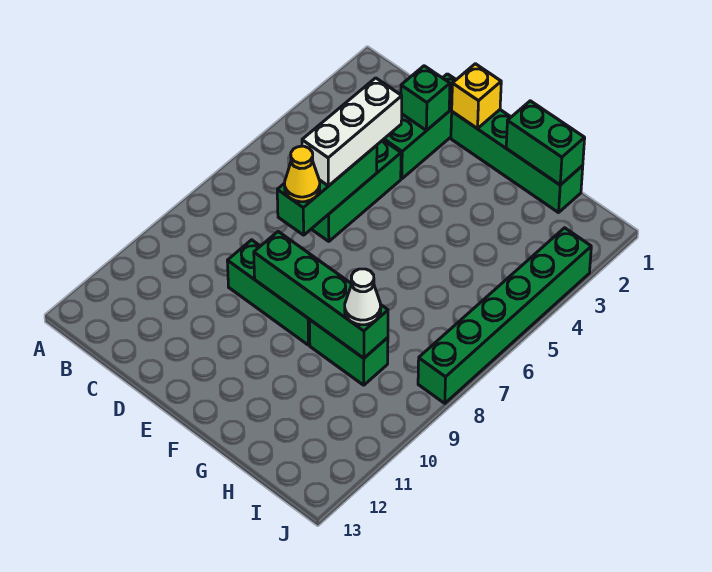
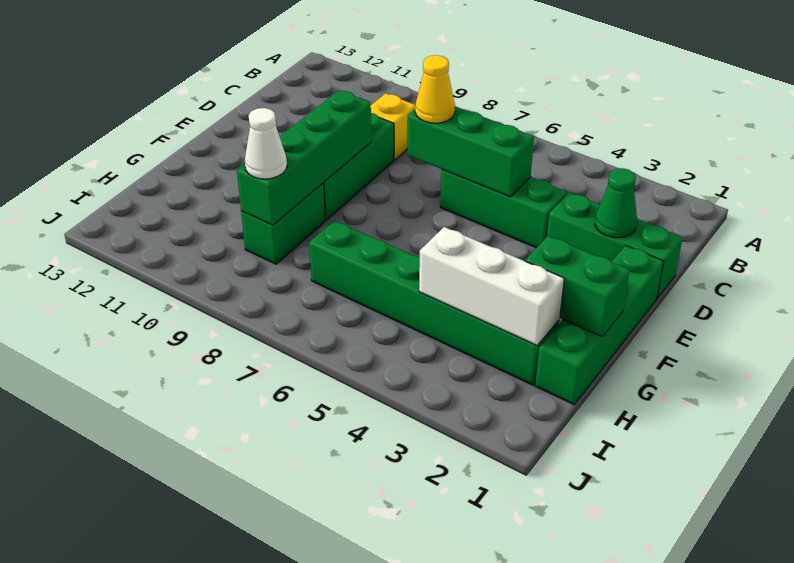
green brick D2 level 2 -> green cone D2 level 2
white brick D4:D6 level 3 -> white brick H2:H4 level 2
yellow brick E1 level 2 -> yellow brick C9 level 1
green brick G1:H1 level 2 -> green brick G1:G2 level 2
green brick J3:J8 level 1 -> green brick H2:H7 level 1

